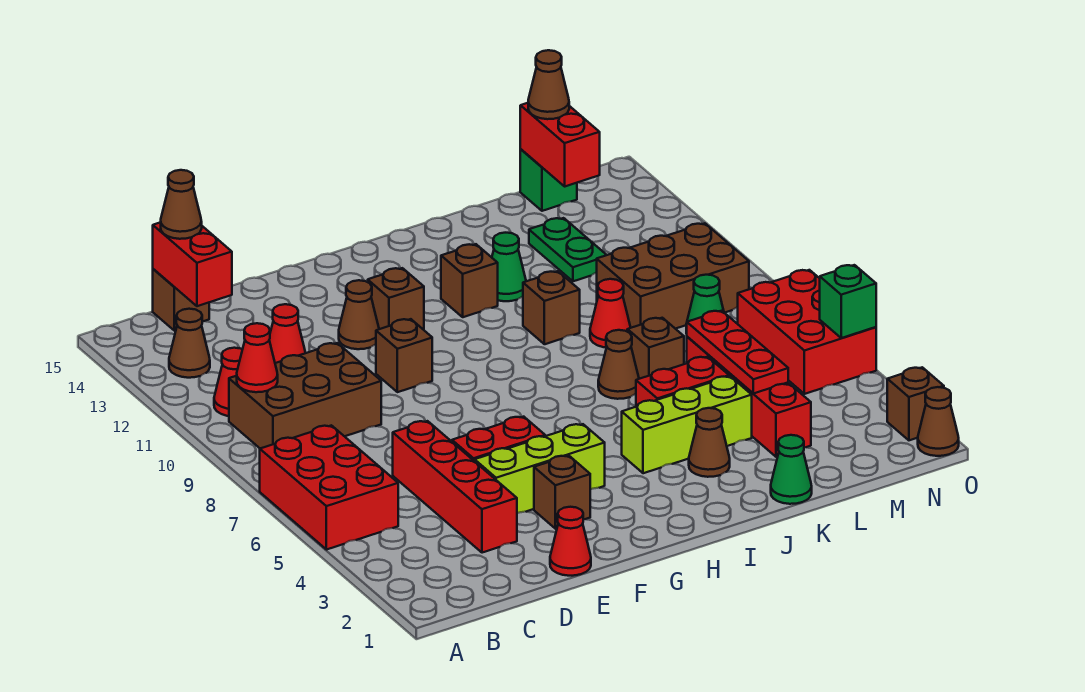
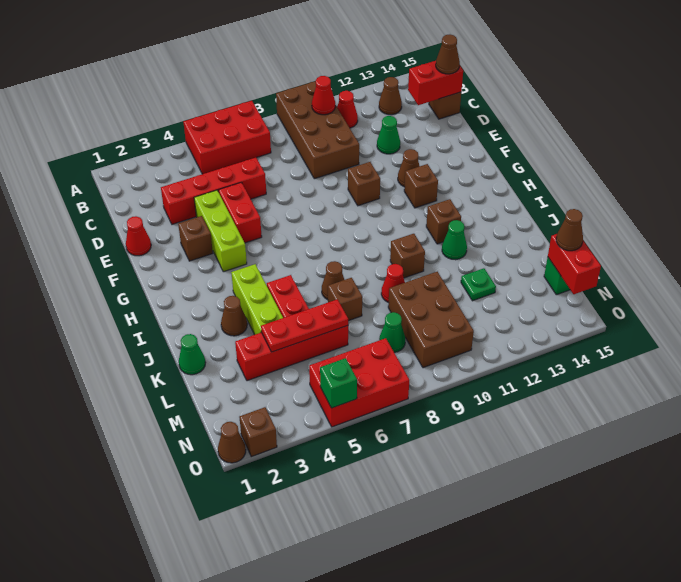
brown brick B9:D10 level 1 -> brown brick A9:D10 level 1
red cone D12 level 1 -> green cone D12 level 1
green plate L12:L13 level 1 -> green plate L12 level 1
red brick M14:M15 level 2 -> red brick M15:N15 level 2

